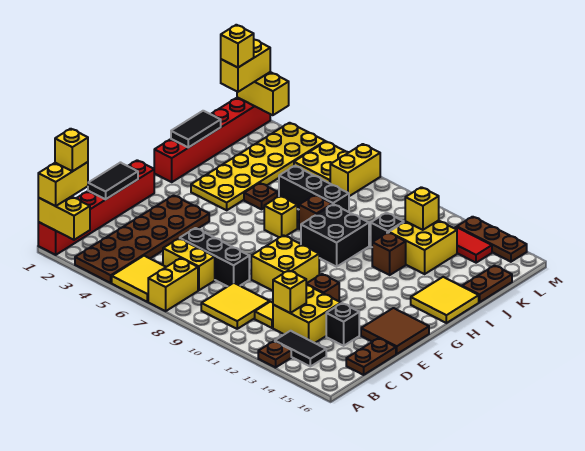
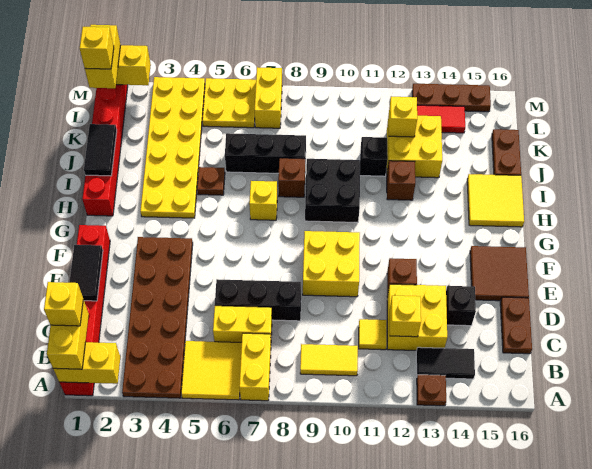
yellow tile B9:C10 level 1 -> yellow tile B9:B10 level 1

